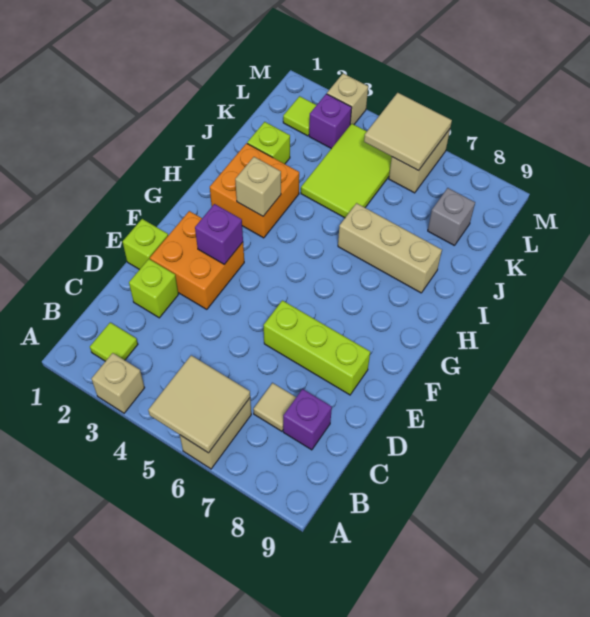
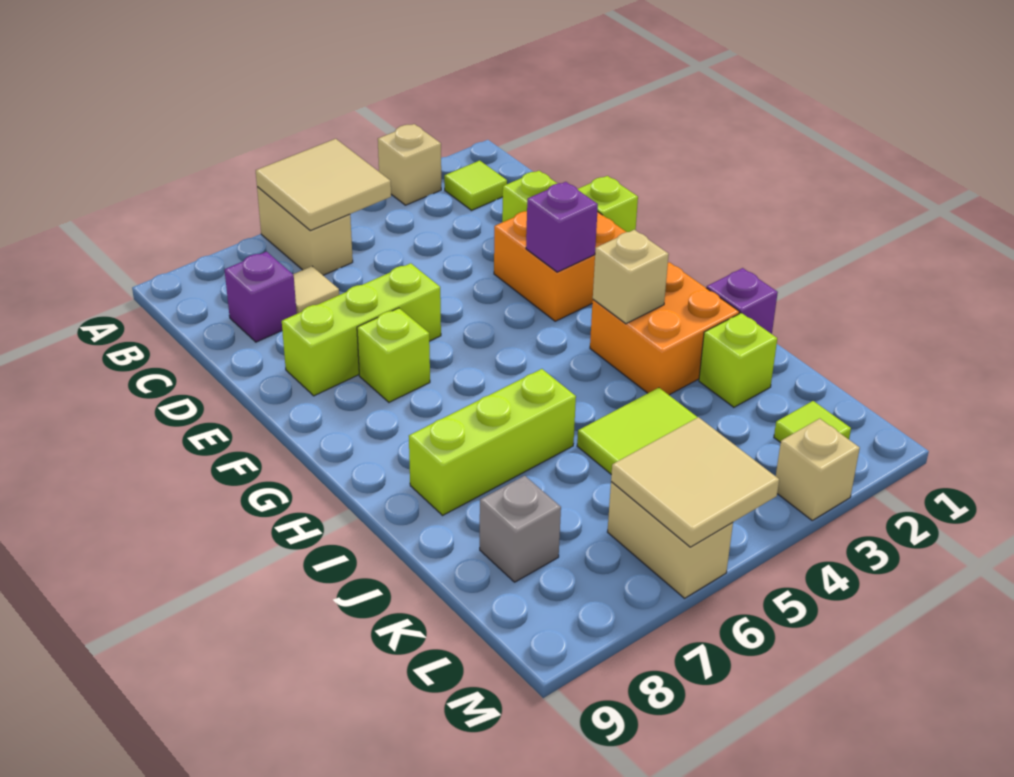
none -> lime brick F7 level 1
tan brick I6:I8 level 1 -> lime brick I6:I8 level 1
purple brick L3 level 1 -> purple brick I1 level 1

